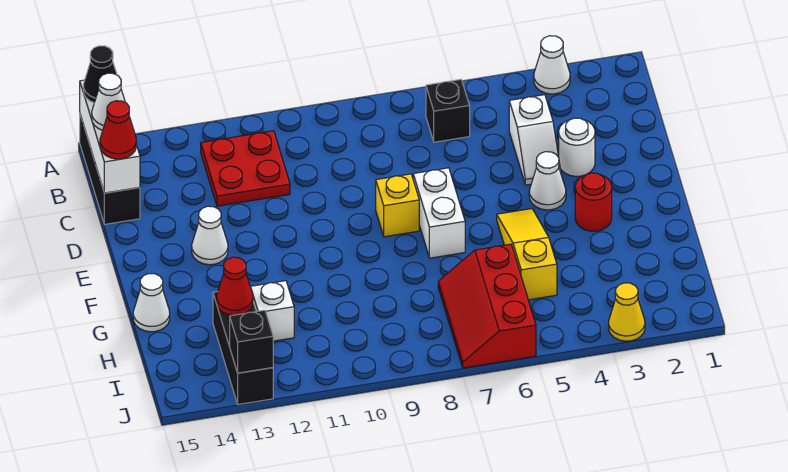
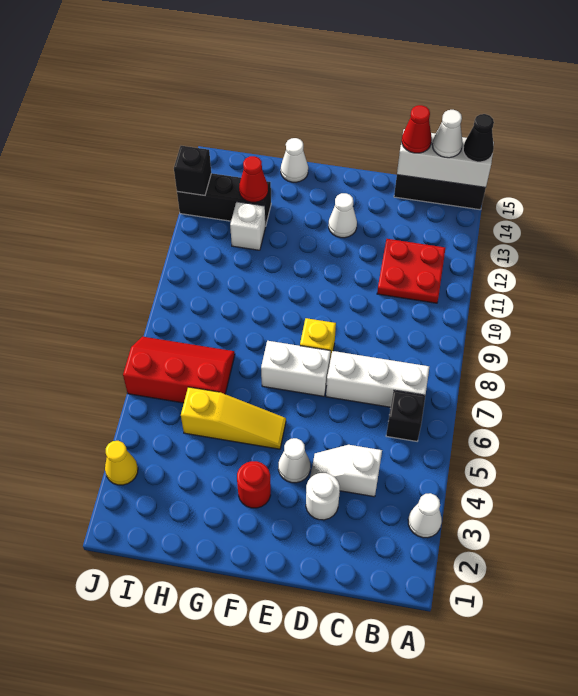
none -> white brick B7:D7 level 1

